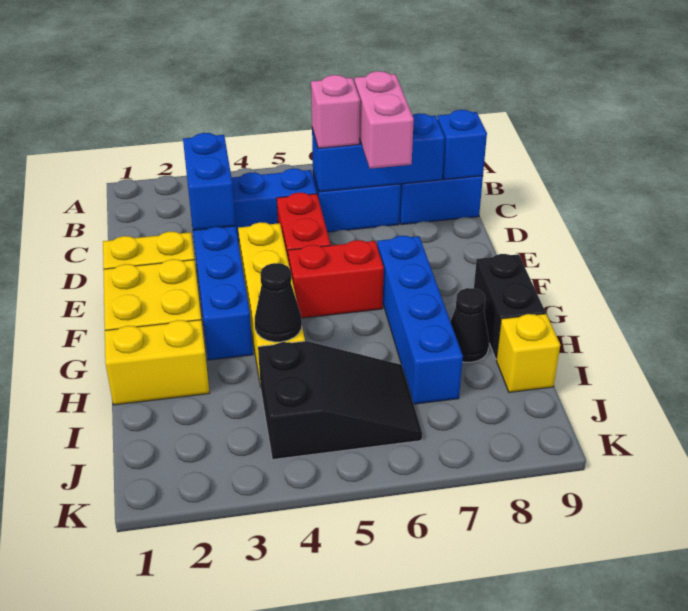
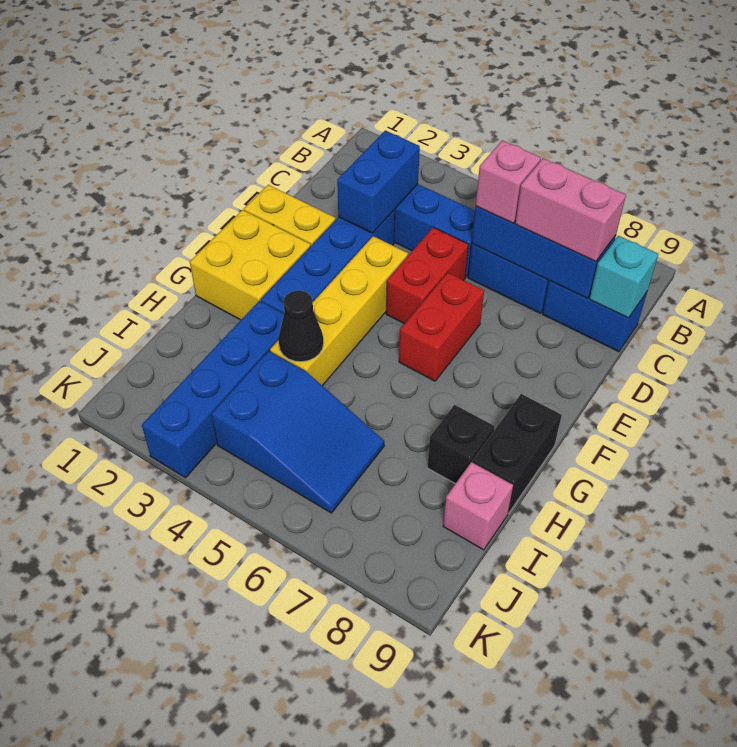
pink brick C7:D7 level 3 -> pink brick C7:C8 level 3
blue brick C9 level 2 -> cyan brick C9 level 2
red brick F5:F6 level 1 -> red brick E6:F6 level 1
blue brick F7:I7 level 1 -> blue brick H3:K3 level 1
yellow brick H1:H2 level 1 -> none
black cone H8 level 1 -> black brick H8 level 1
black slope I4:J6 level 1 top 4 -> blue slope I4:J6 level 1 top 4
yellow brick I9 level 1 -> pink brick I9 level 1

